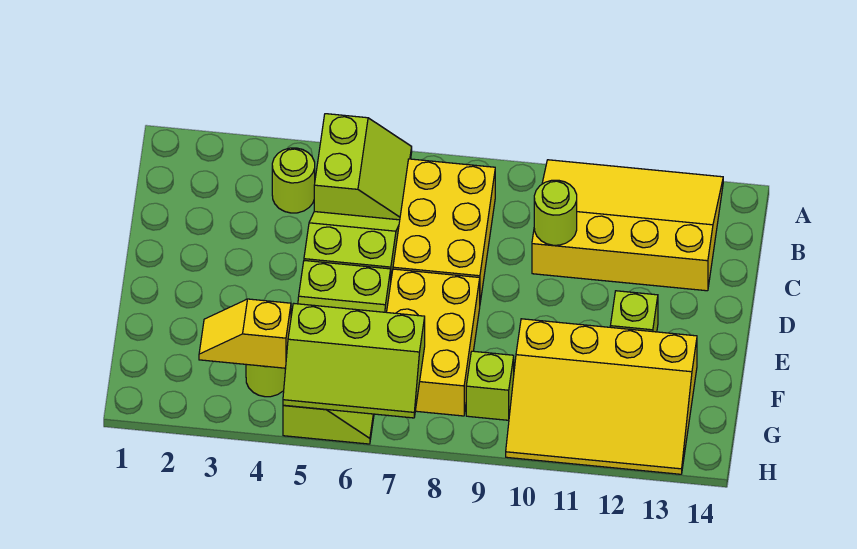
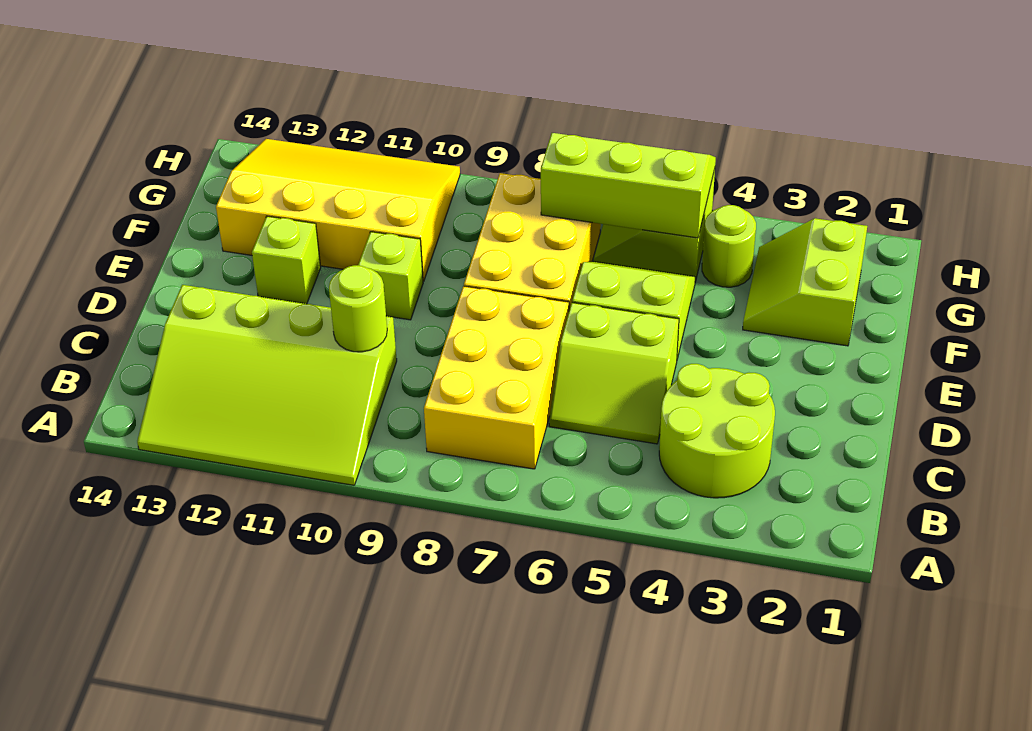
lime slope A5:B6 level 1 top 5 -> lime slope F2:G3 level 1 top 2
yellow slope A10:C13 level 1 top C -> lime slope A10:C13 level 1 top C
lime round brick B4 level 1 -> lime round brick B3:C4 level 1
yellow slope G3:G4 level 2 top 4 -> none
lime brick G9 level 1 -> lime brick E10 level 1

